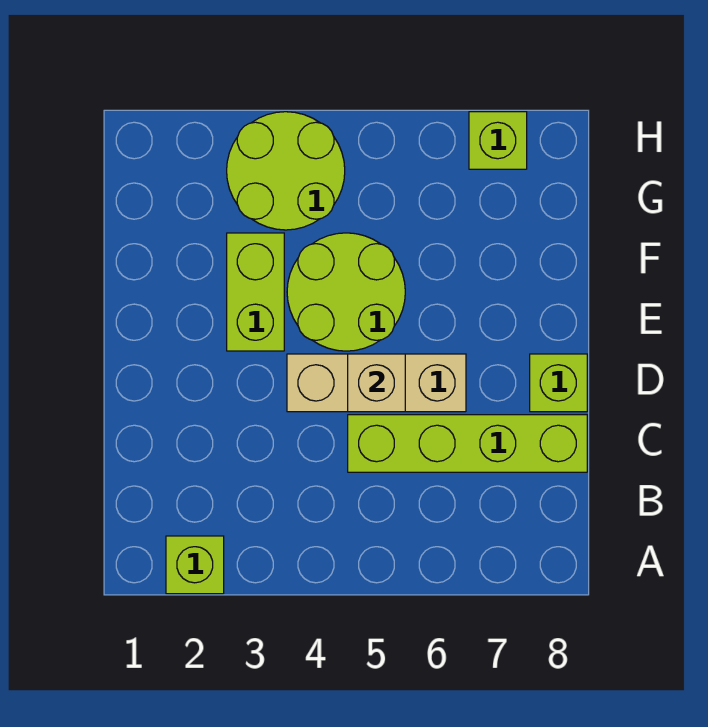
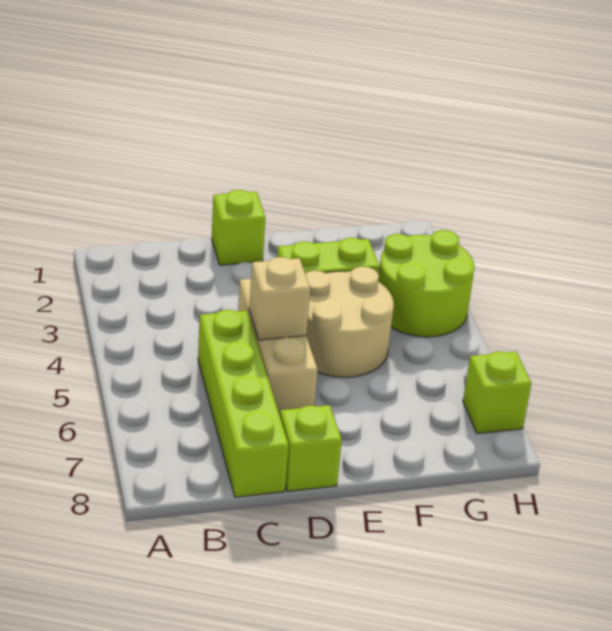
lime brick A2 level 1 -> lime brick D1 level 1
lime round brick E4:F5 level 1 -> tan round brick E4:F5 level 1

